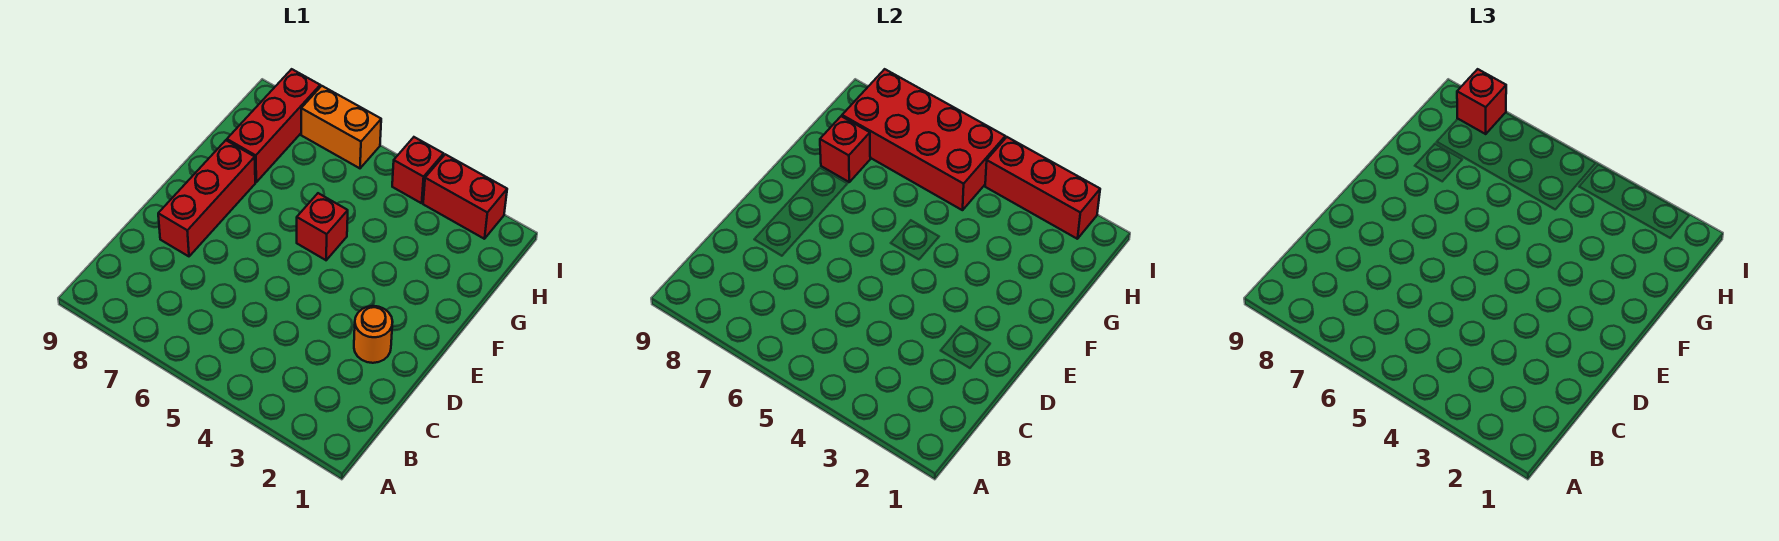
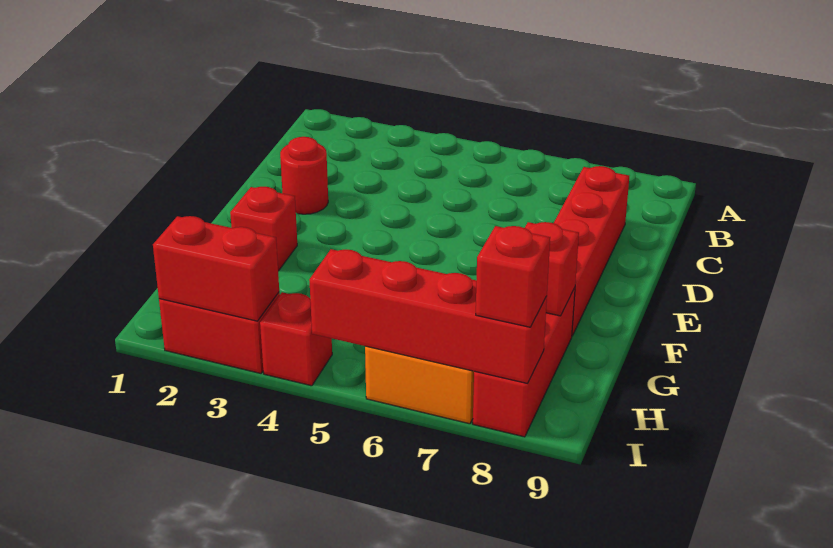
orange round brick D2 level 1 -> red round brick D2 level 1
red brick D8:F8 level 1 -> red brick C8:F8 level 1
red brick F5 level 1 -> red brick F2 level 1
red brick H5:I8 level 2 -> red brick I5:I8 level 2
red brick I2:I4 level 2 -> red brick I2:I3 level 2

